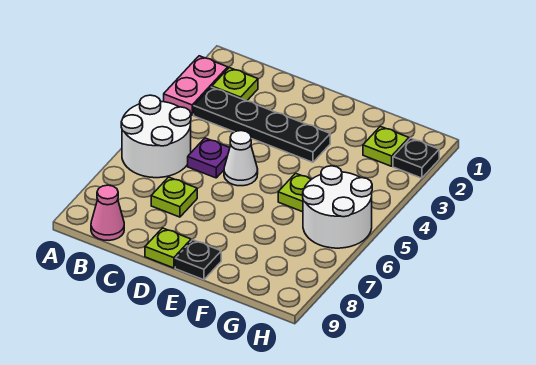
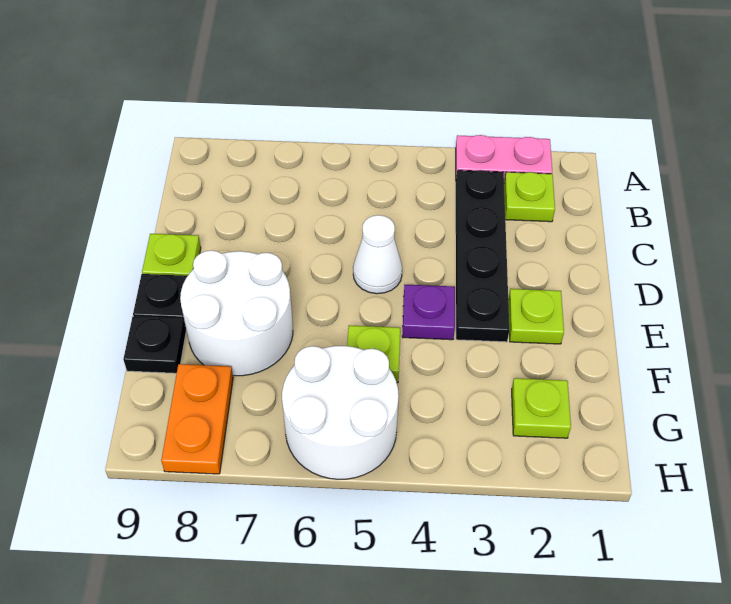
white round brick A5:B6 level 1 -> white round brick E7:F8 level 1
pink cone B9 level 1 -> none
purple plate C5 level 1 -> purple plate E4 level 1
lime plate C7 level 1 -> lime plate E2 level 1
none -> orange plate G8:H8 level 1
black plate H2 level 1 -> black plate F9 level 1

